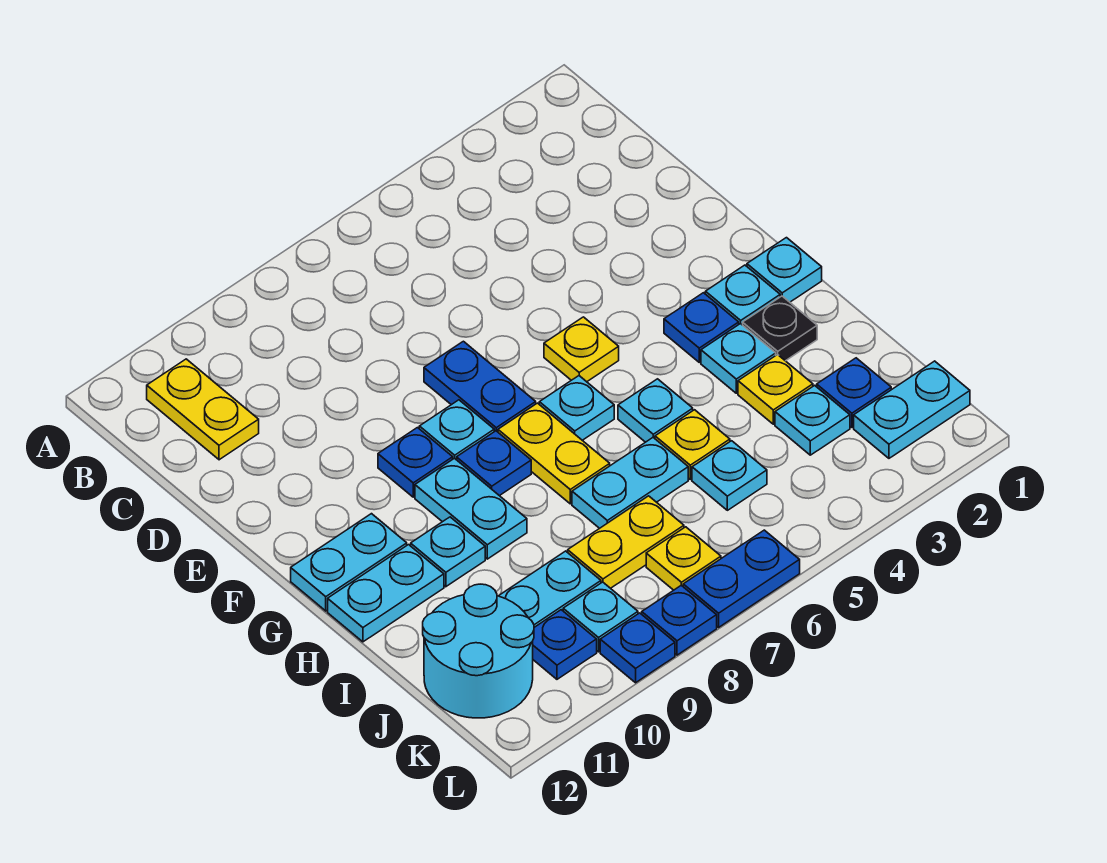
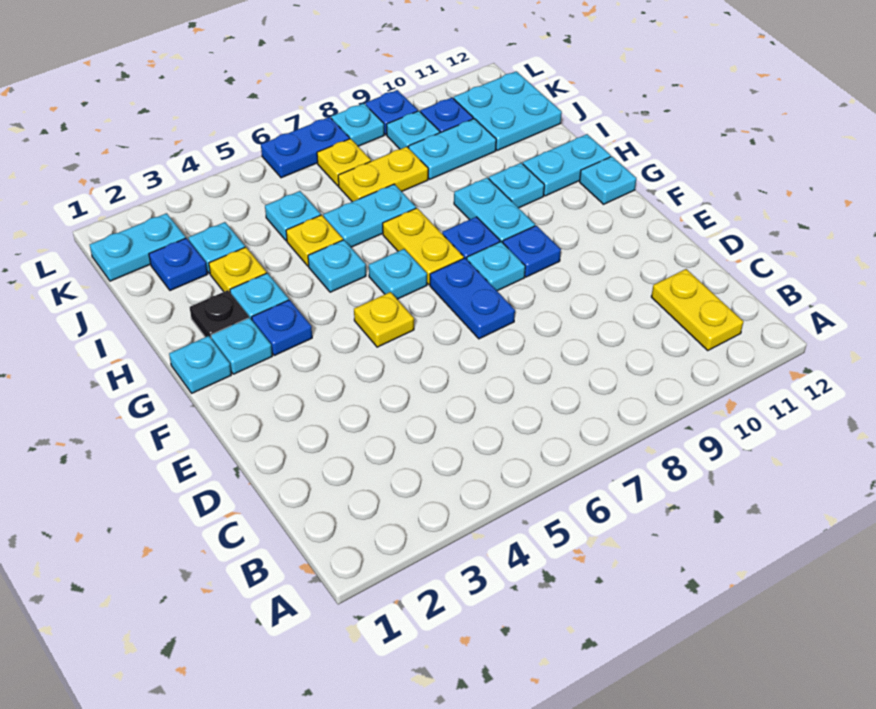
cyan plate G11:G12 level 1 -> cyan plate G12 level 1
cyan round brick J11:K12 level 1 -> cyan plate J11:K12 level 1
blue plate L8 level 1 -> cyan plate L8 level 1

